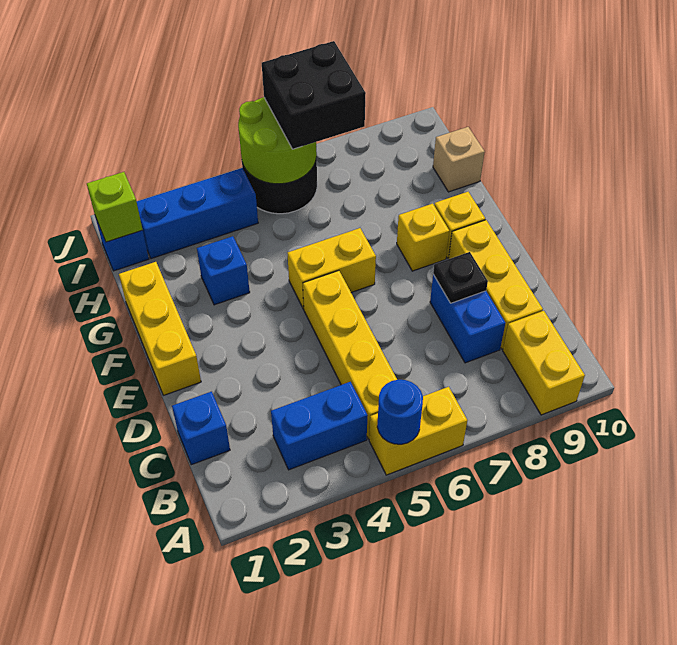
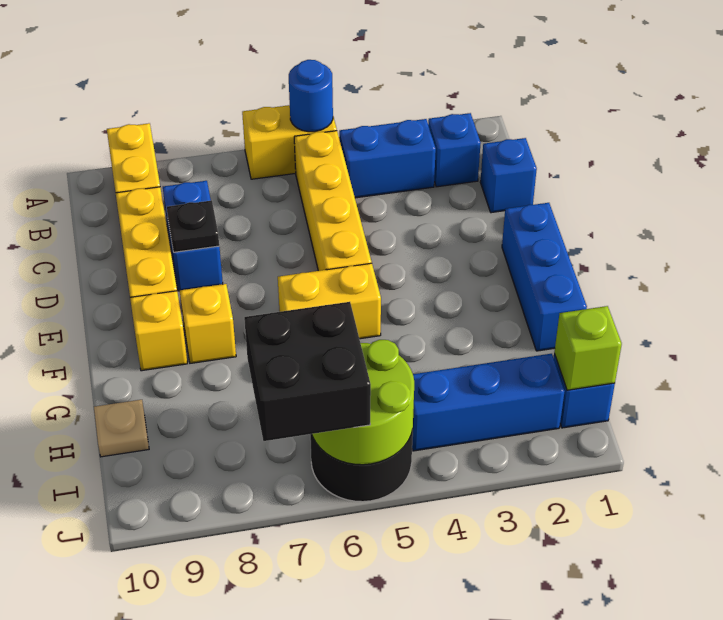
yellow brick E1:G1 level 1 -> blue brick E1:G1 level 1
blue brick G3 level 1 -> blue brick B2 level 1
tan brick H10 level 1 -> tan plate H10 level 1

